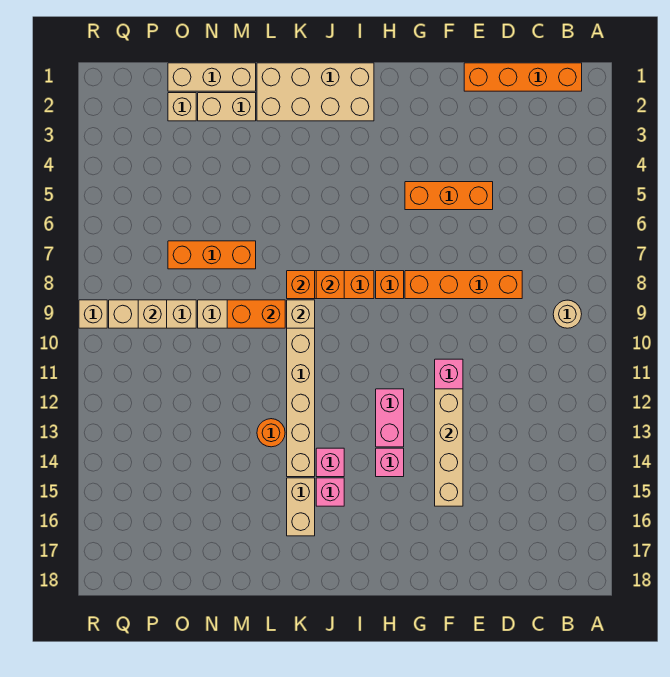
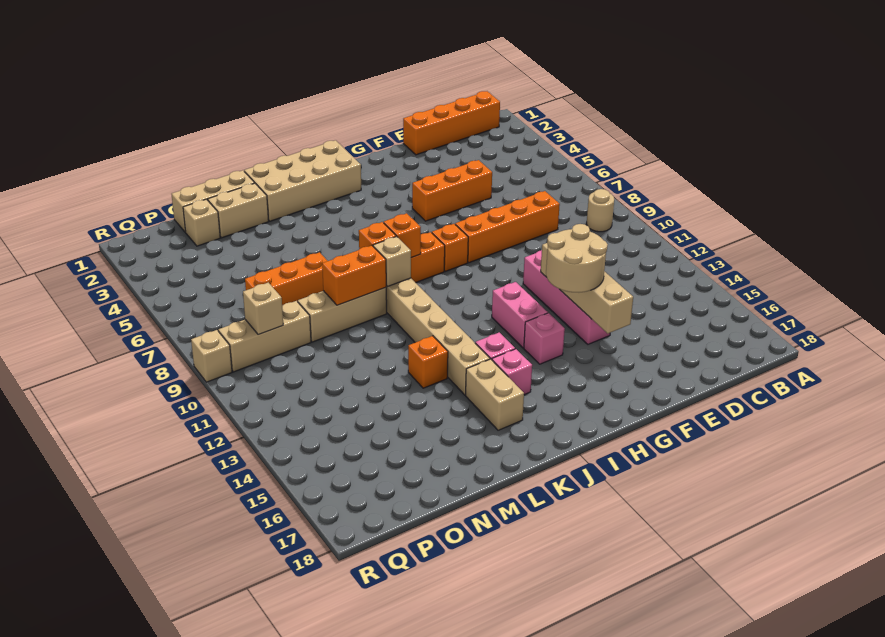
none -> tan round brick F13:G14 level 3
orange round brick L13 level 1 -> orange brick L13 level 1

